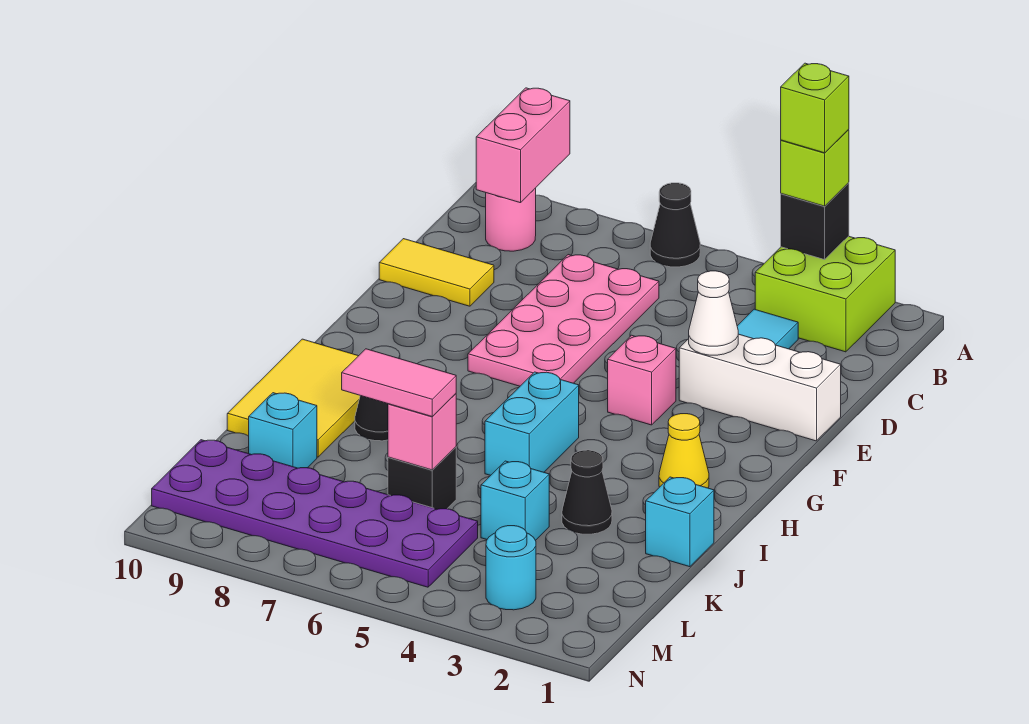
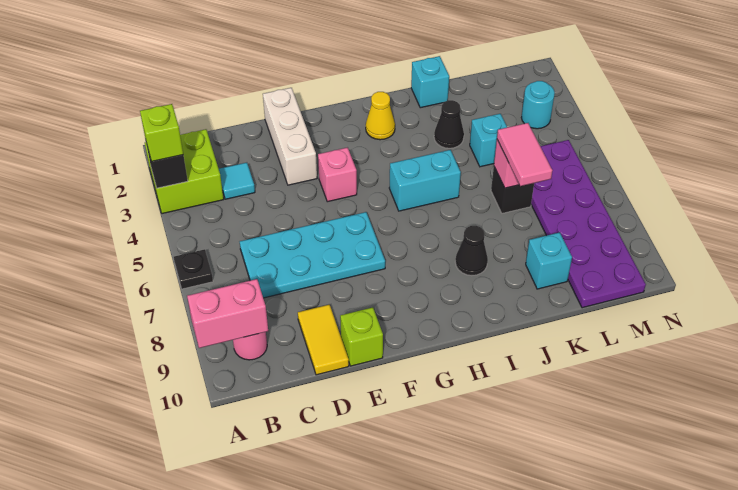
lime brick A3 level 4 -> lime brick E10 level 1
black cone A6 level 1 -> black plate A6 level 1
pink plate C6:F7 level 1 -> cyan plate C6:F7 level 1
white cone E3 level 2 -> none
yellow tile H9:J10 level 1 -> none

